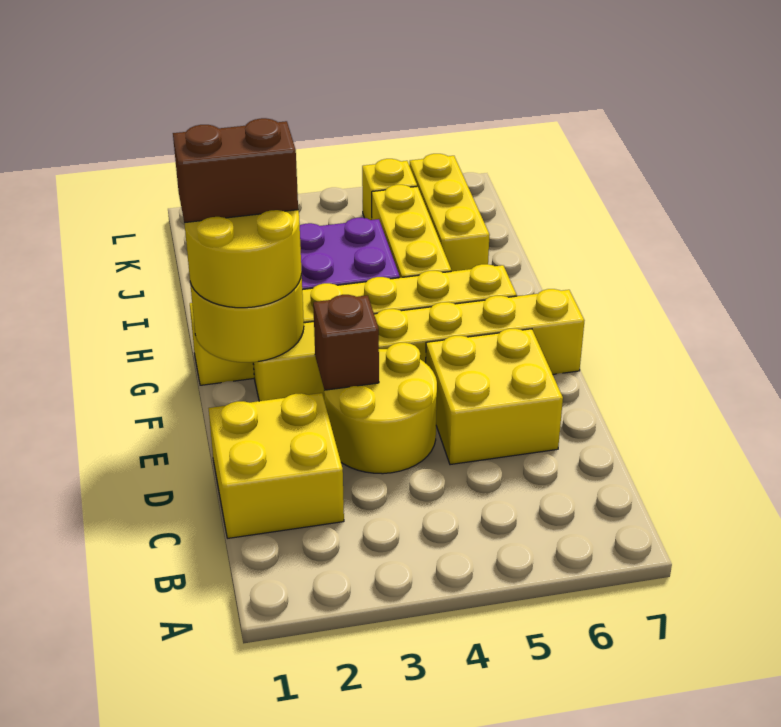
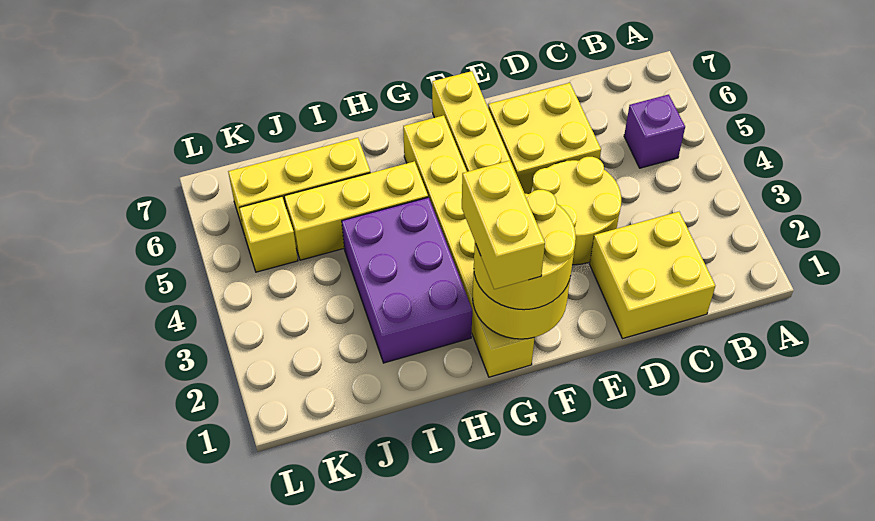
none -> purple brick B5 level 1
brown brick E3 level 2 -> none
brown brick G1:G2 level 4 -> yellow brick G1:G2 level 4

